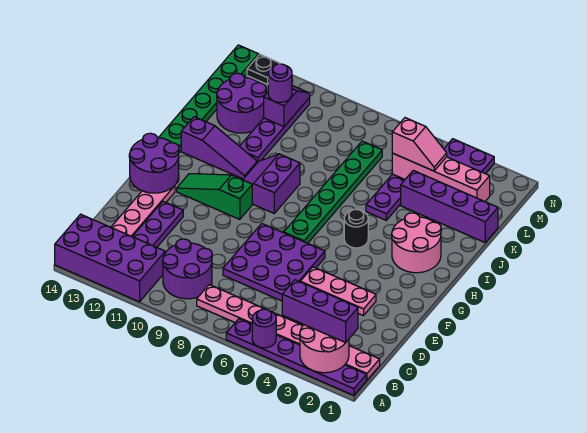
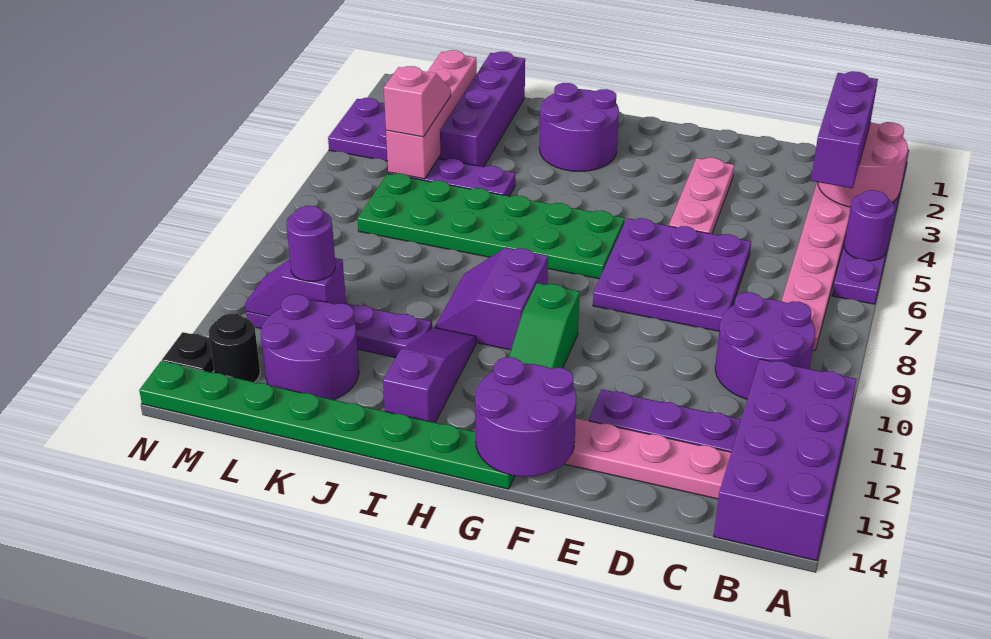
green plate G7:L7 level 1 -> green plate G6:L7 level 1
pink round brick H2:I3 level 1 -> purple round brick H2:I3 level 1
black round brick H5 level 1 -> black round brick M13 level 1
purple slope H9:I10 level 1 top 9 -> purple slope H9:I10 level 1 top H

